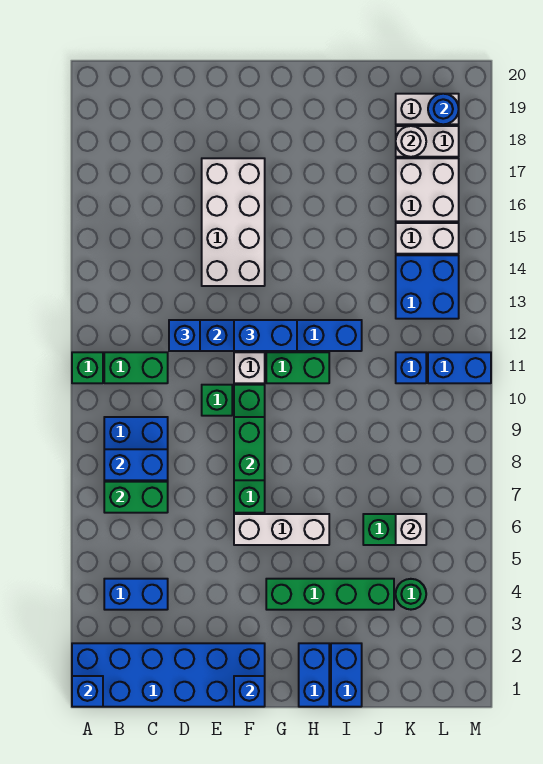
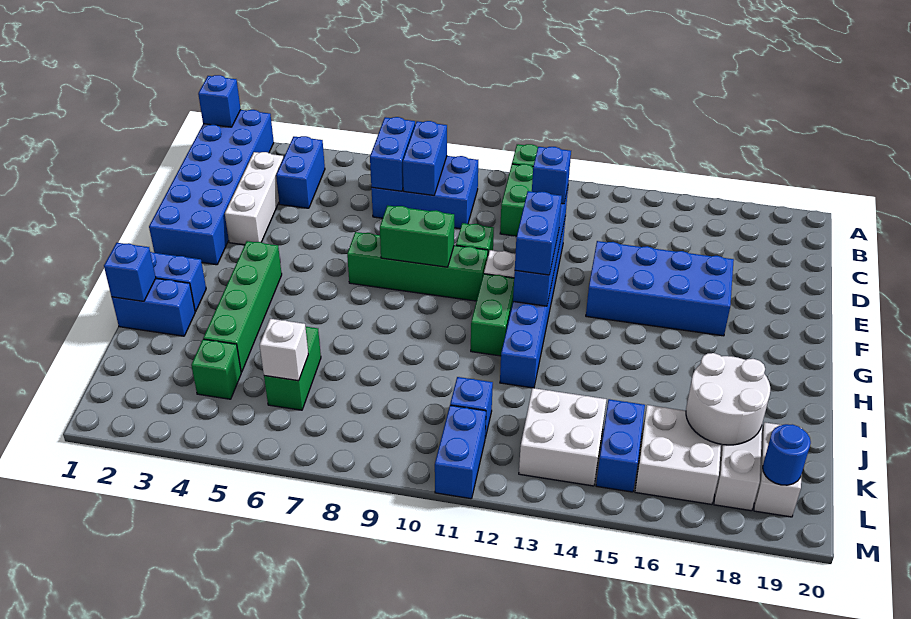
green brick B7:C7 level 2 -> blue brick B7:C7 level 2
white brick E14:F17 level 1 -> blue brick E14:F17 level 1
blue brick F1 level 2 -> blue brick I1 level 2
white brick F6:H6 level 1 -> white brick C3:E3 level 1
green round brick K4 level 1 -> green brick K4 level 1
blue brick K13:L14 level 1 -> white brick K13:L14 level 1
white brick K15:L15 level 1 -> blue brick K15:L15 level 1
white round brick K18 level 2 -> white round brick J17:K18 level 2

